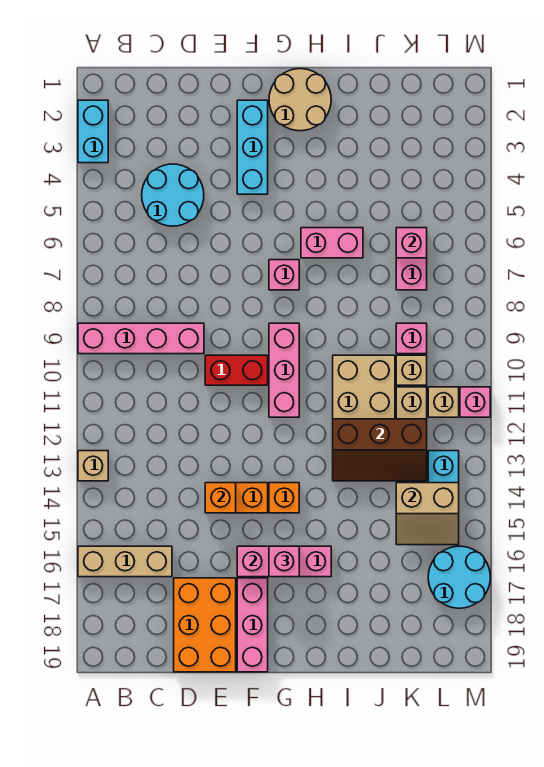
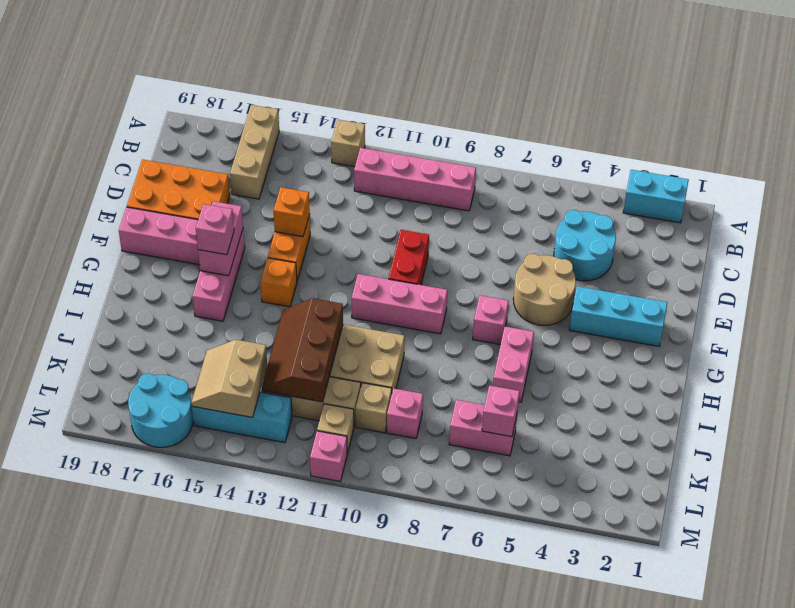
pink brick A9:D9 level 1 -> pink brick B9:B12 level 1
tan round brick G1:H2 level 1 -> tan round brick E5:F6 level 1

